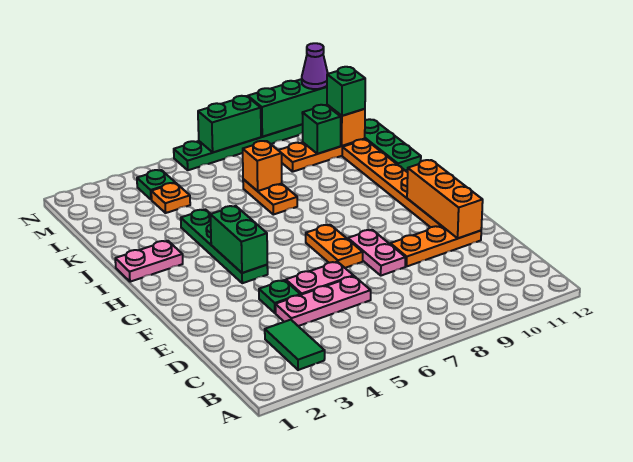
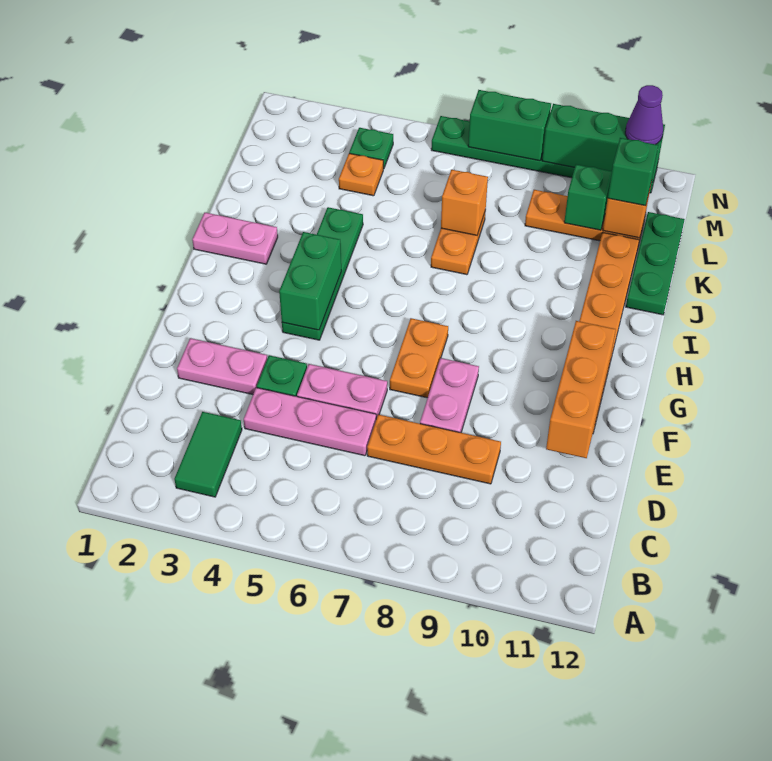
none -> pink plate E2:E3 level 1
orange plate E9:E11 level 1 -> orange plate D7:D9 level 1

